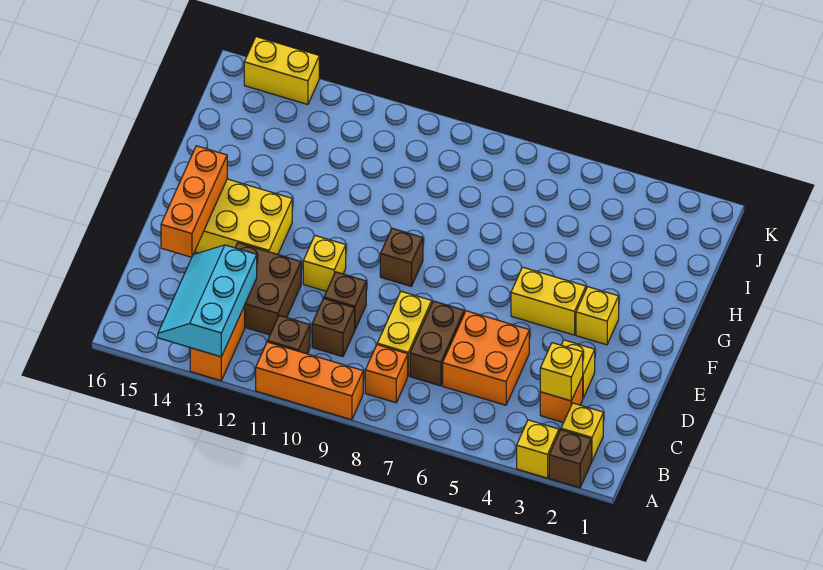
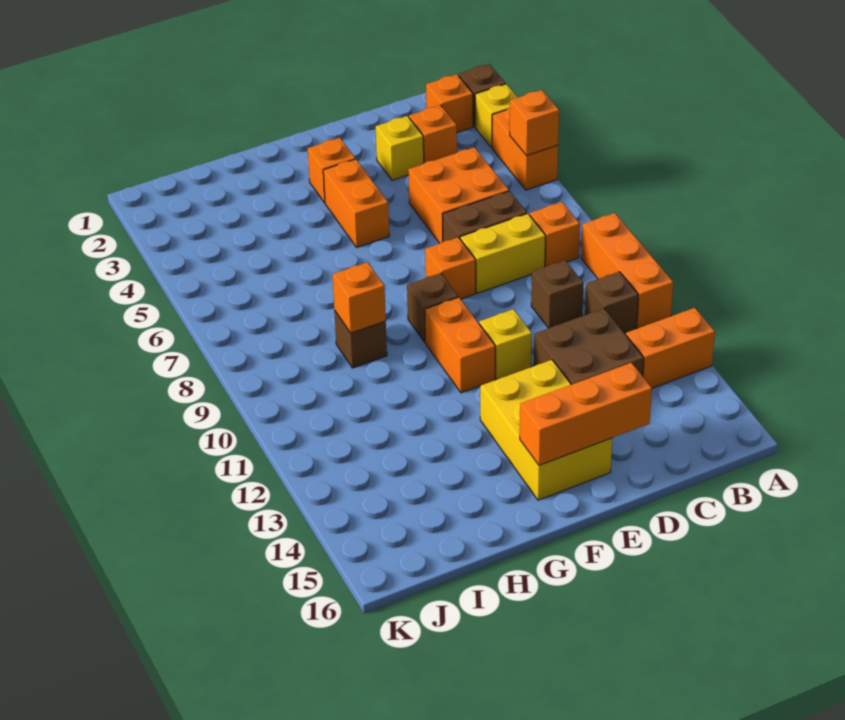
none -> orange brick A4:A5 level 1
none -> orange brick A5 level 2
cyan slope A13:C14 level 2 top 13 -> none
yellow brick B2 level 1 -> orange brick B2 level 1
yellow brick C3 level 2 -> none
brown brick D10 level 1 -> brown brick H9 level 1
none -> orange brick E8 level 1
yellow brick F3 level 1 -> orange brick F3 level 1
yellow brick F4:F5 level 1 -> orange brick F4:F5 level 1
none -> orange brick F10:F11 level 1
none -> orange brick H9 level 2
yellow brick K14:K15 level 1 -> none

